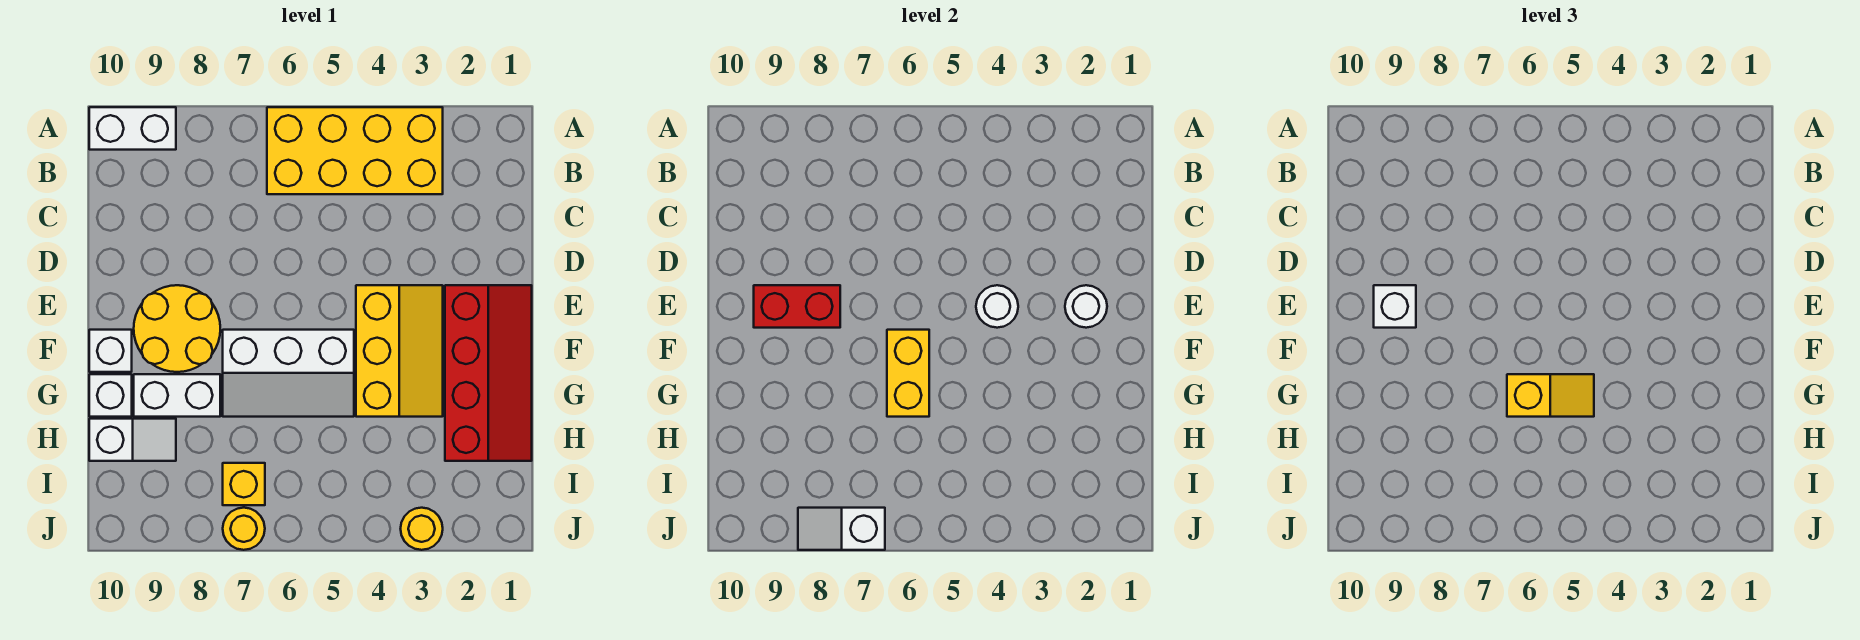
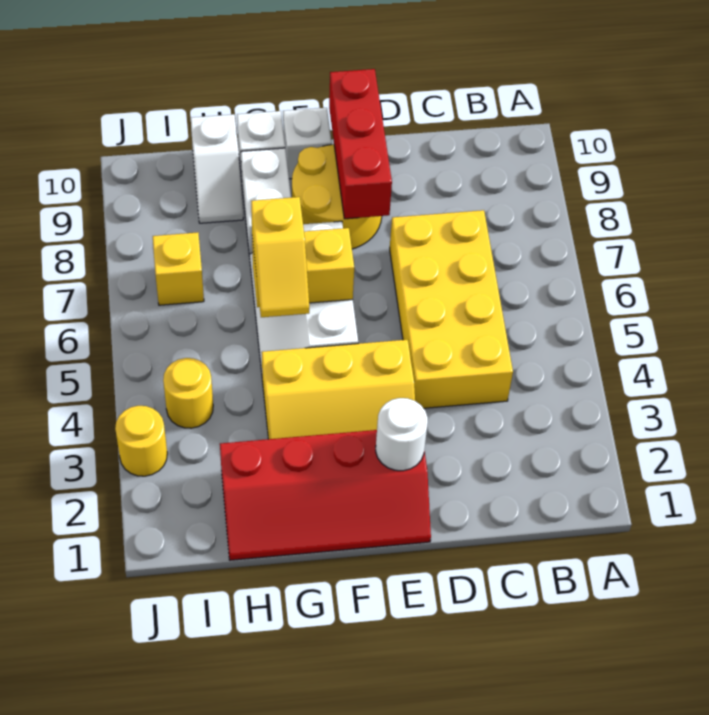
yellow brick A3:B6 level 1 -> yellow brick C4:D7 level 1
white brick A9:A10 level 1 -> none
white round brick E4 level 2 -> none
red brick E8:E9 level 2 -> red brick E8:E10 level 2
white brick E9 level 3 -> none
yellow round brick J7 level 1 -> yellow round brick I4 level 1
white slope J7:J8 level 2 top 7 -> none

